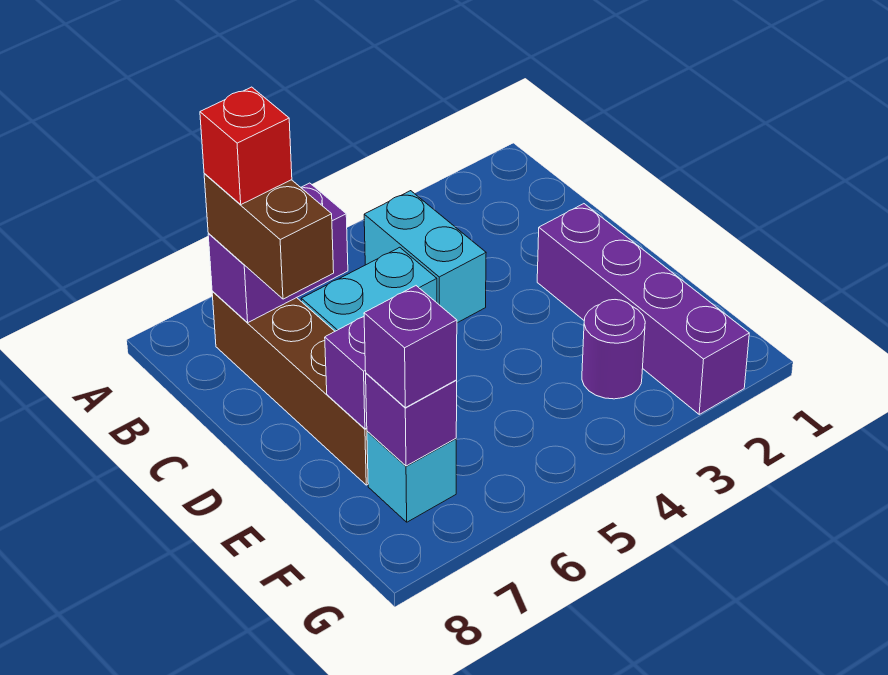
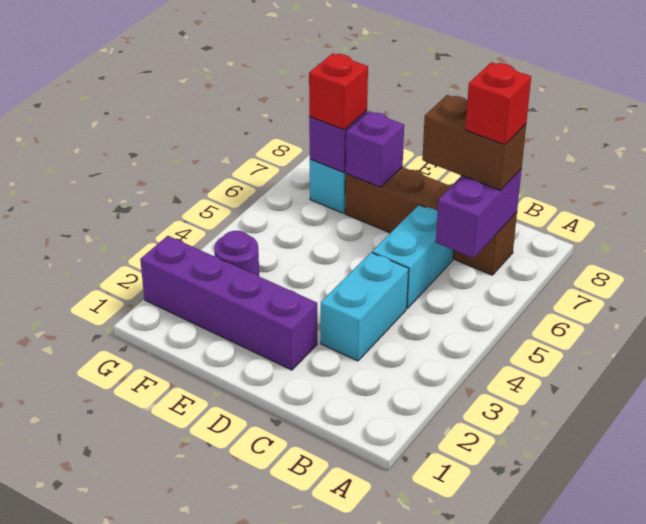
cyan brick B4:C4 level 1 -> cyan brick C3:C4 level 1
purple brick F7 level 3 -> red brick F7 level 3

